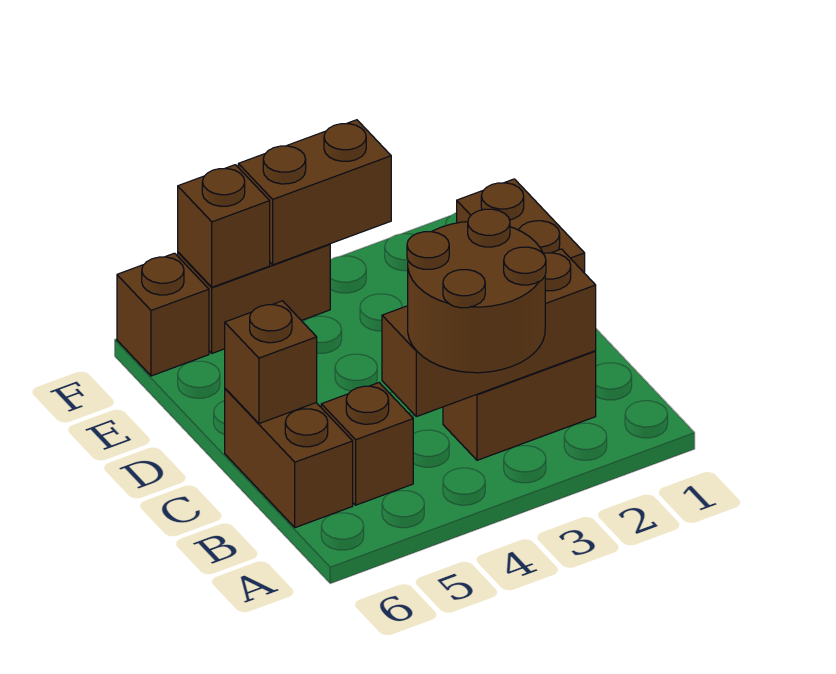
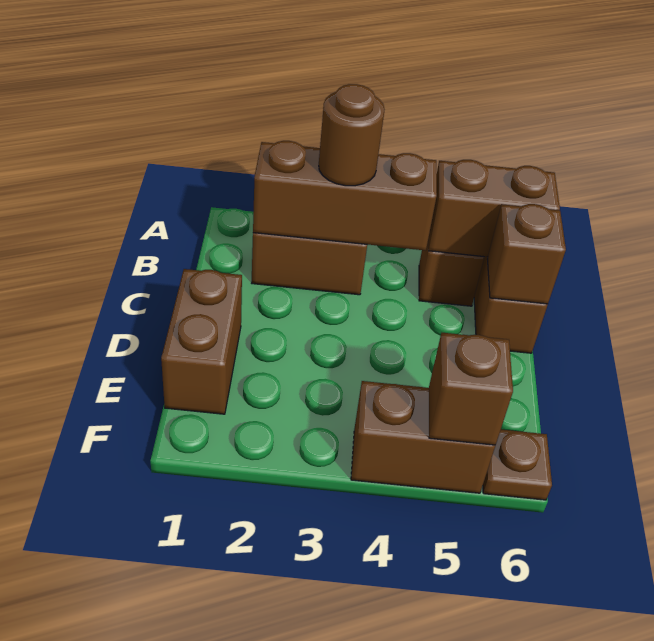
brown round brick A3:B4 level 3 -> brown round brick B3 level 3
brown brick F3:F4 level 2 -> brown brick B5:B6 level 2
brown brick F6 level 1 -> brown plate F6 level 1

